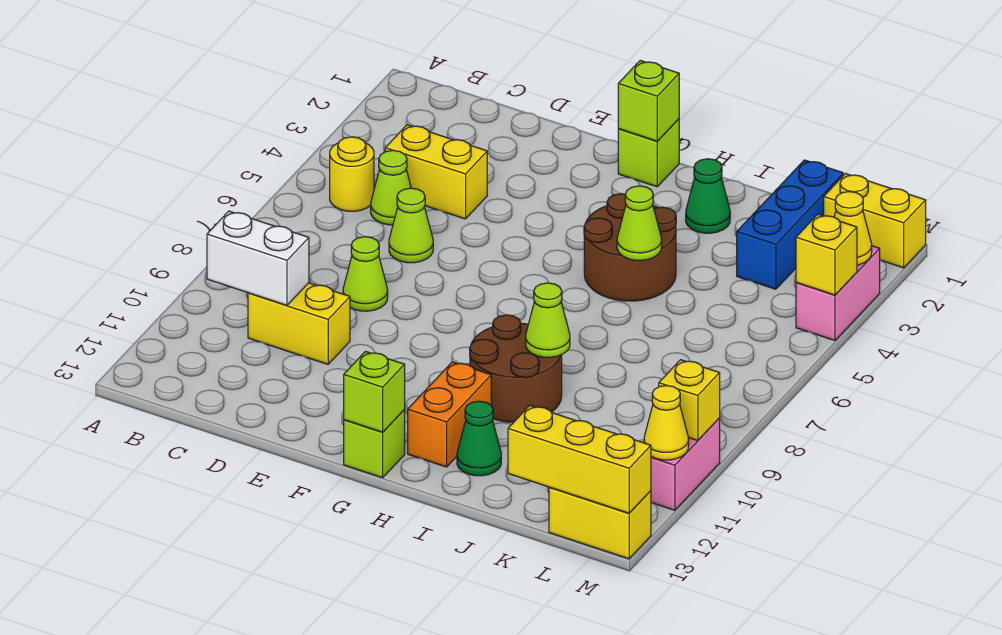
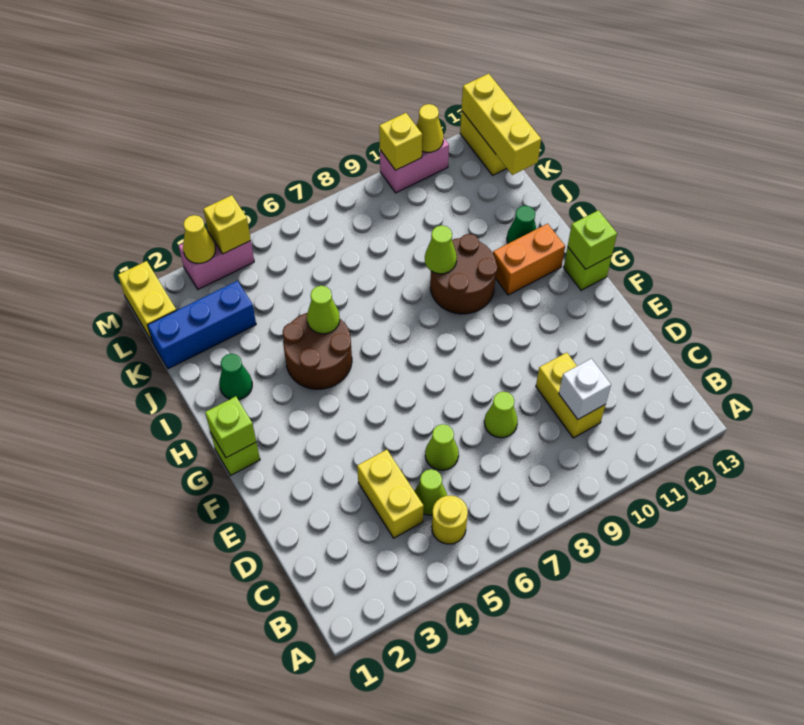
white brick B10:C10 level 2 -> white brick C10 level 2

